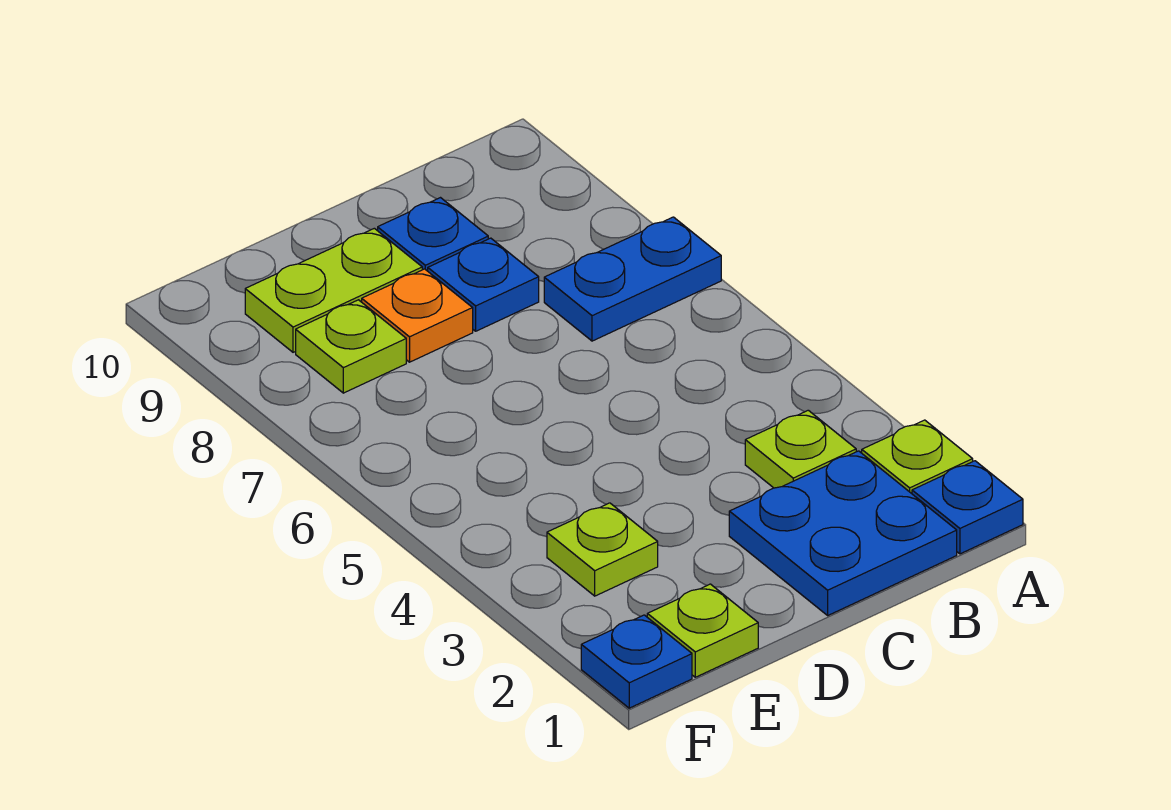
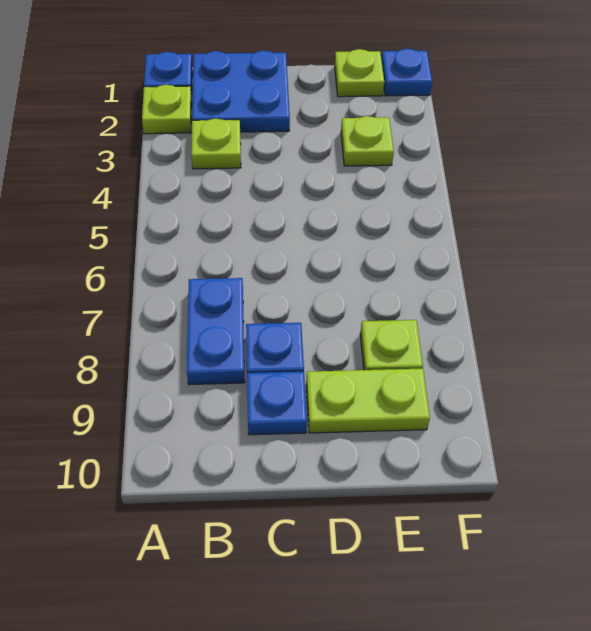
blue plate A7:B7 level 1 -> blue plate B7:B8 level 1
orange plate D8 level 1 -> none

